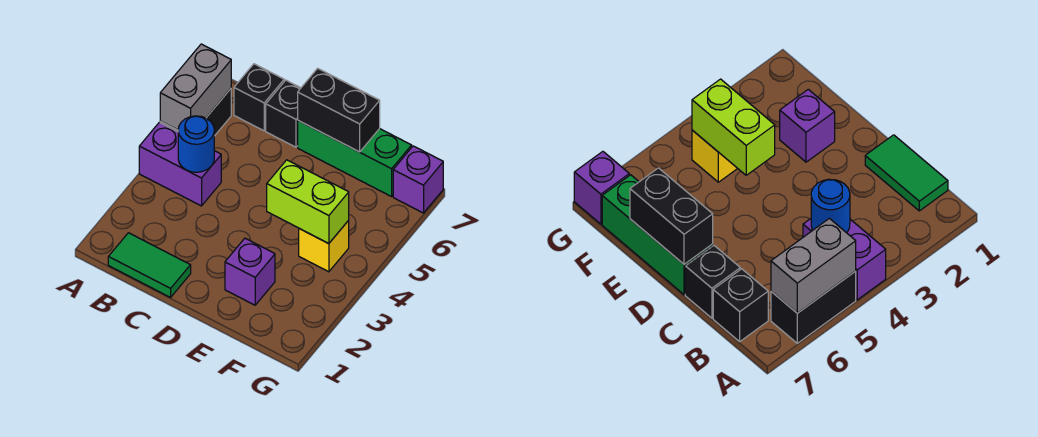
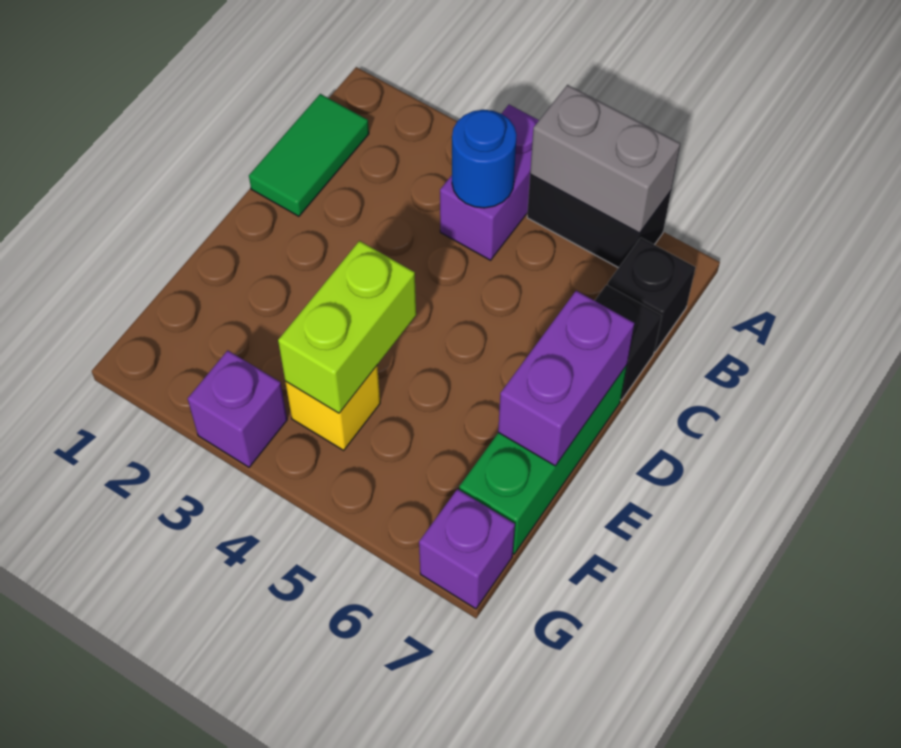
black brick D7:E7 level 2 -> purple brick D7:E7 level 2
purple brick E2 level 1 -> purple brick G3 level 1

